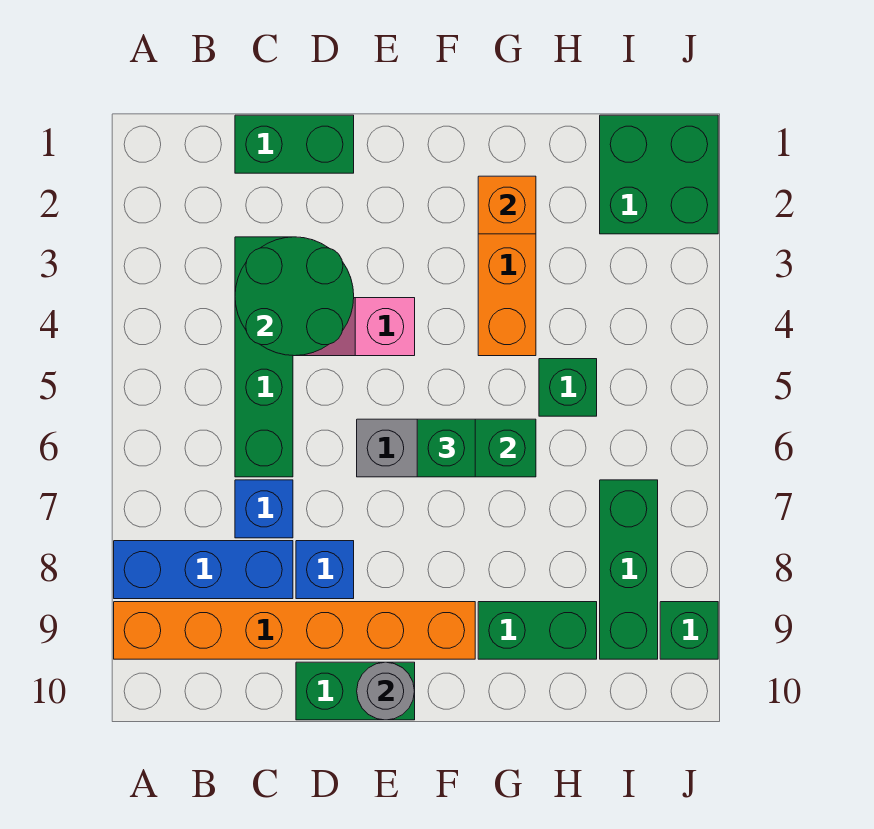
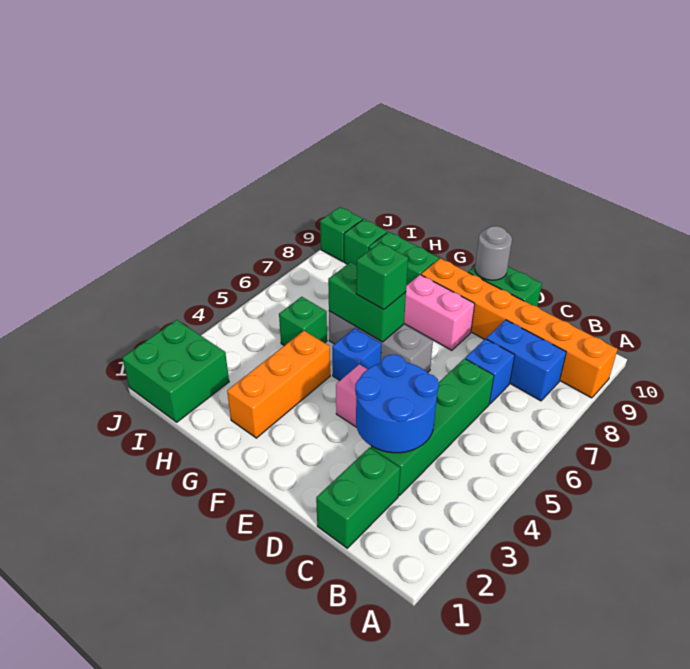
blue brick A8:C8 level 1 -> blue brick B8:C8 level 1
green brick C1:D1 level 1 -> green brick C1:C2 level 1
green round brick C3:D4 level 2 -> blue round brick C3:D4 level 2
blue brick D8 level 1 -> blue brick F5 level 1
none -> pink brick E8:F8 level 1
orange brick G2 level 2 -> none
green brick I7:I9 level 1 -> green brick I9 level 1

